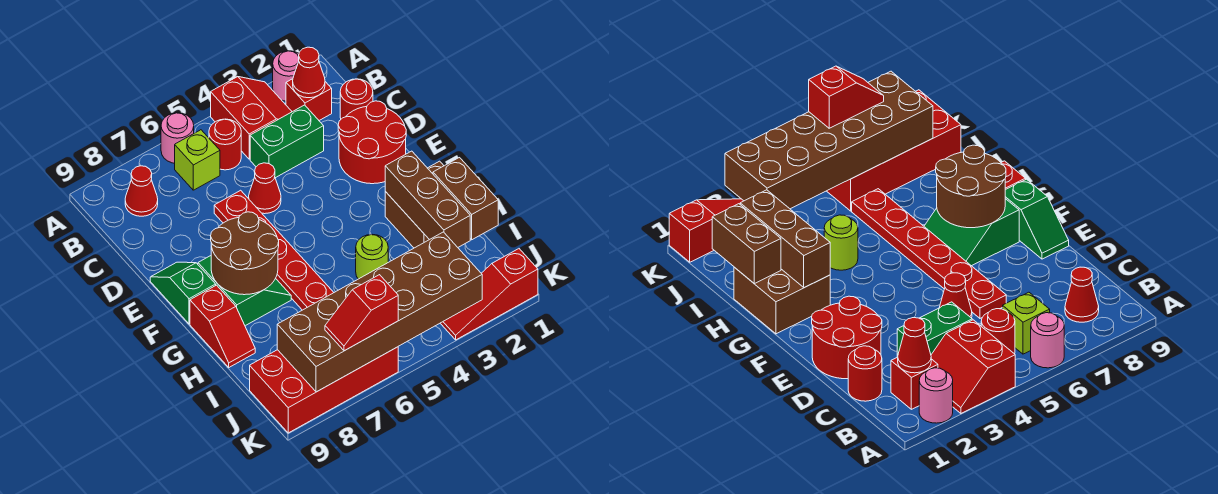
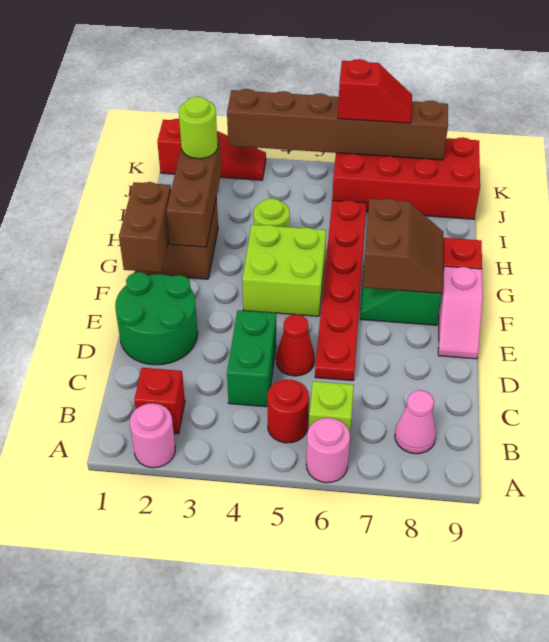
red slope A3:B4 level 1 top 4 -> none
red cone B2 level 2 -> none
red cone B8 level 1 -> pink cone B8 level 1
red round brick C1 level 1 -> none
green brick C3:C4 level 1 -> green brick C4:D4 level 1
red round brick D1:E2 level 1 -> green round brick D1:E2 level 1
green slope E9:F9 level 1 top F -> pink slope E9:F9 level 1 top F
none -> lime brick F4:G5 level 1
brown round brick F7:G8 level 2 -> brown slope F7:G8 level 2 top 7
brown brick H1:I1 level 2 -> brown brick F1:G1 level 2
none -> lime round brick I2 level 3
brown brick J3:K8 level 2 -> brown brick K3:K8 level 2

